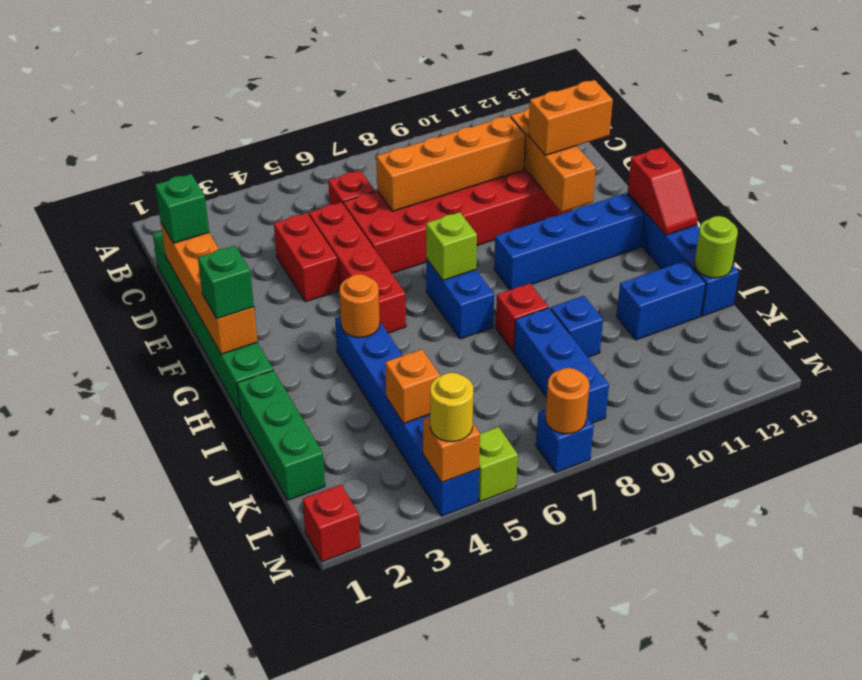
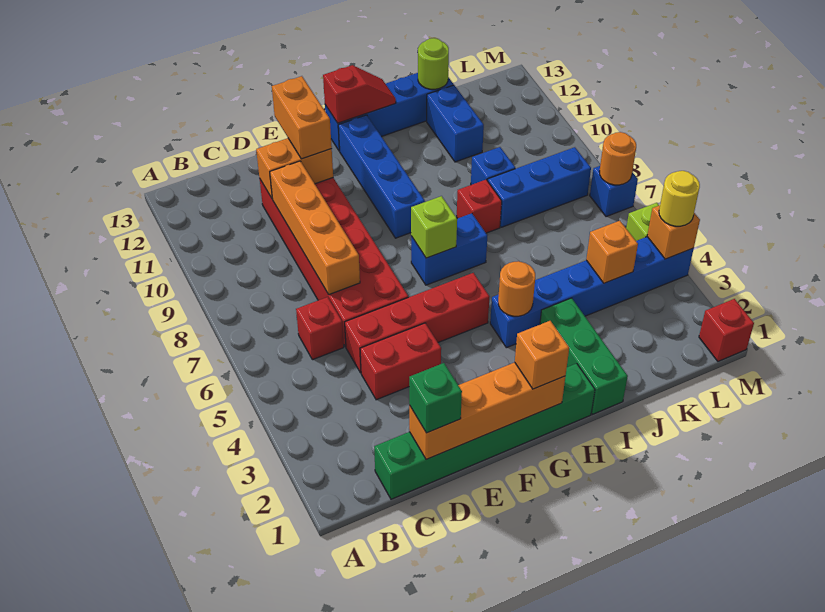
orange brick D11:F11 level 2 -> orange brick D11:E11 level 2
green brick G1 level 3 -> orange brick G1 level 3
green brick I1:K1 level 1 -> green brick I1:I3 level 1

